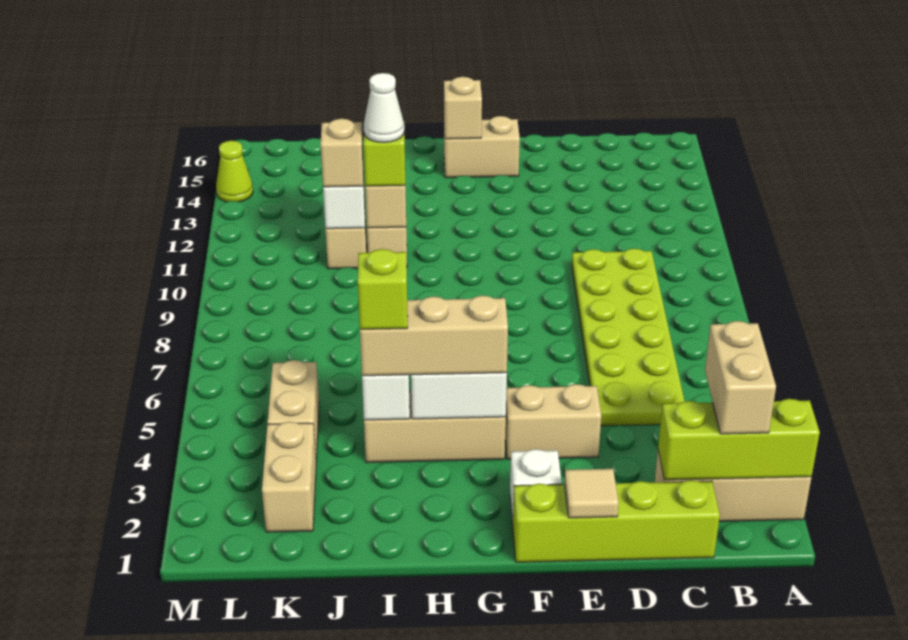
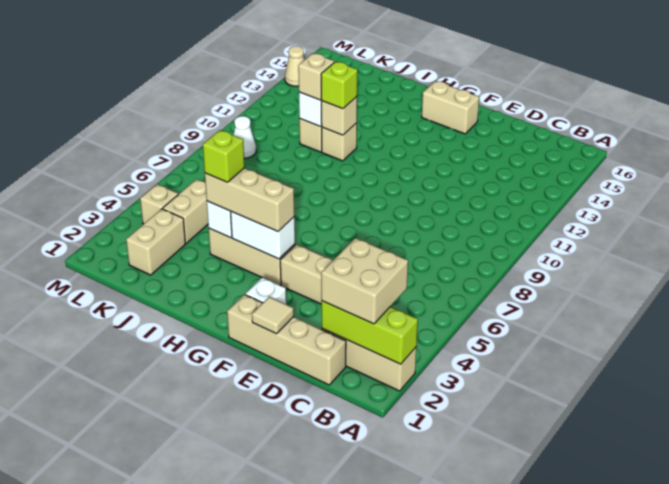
tan brick B2:B3 level 3 -> tan brick B2:C3 level 3
lime brick C1:F1 level 1 -> tan brick C1:F1 level 1
lime plate C5:D10 level 1 -> none
tan brick G15 level 2 -> tan brick L4 level 1
white cone I11 level 4 -> white cone L9 level 1
lime cone M14 level 1 -> tan cone M14 level 1

